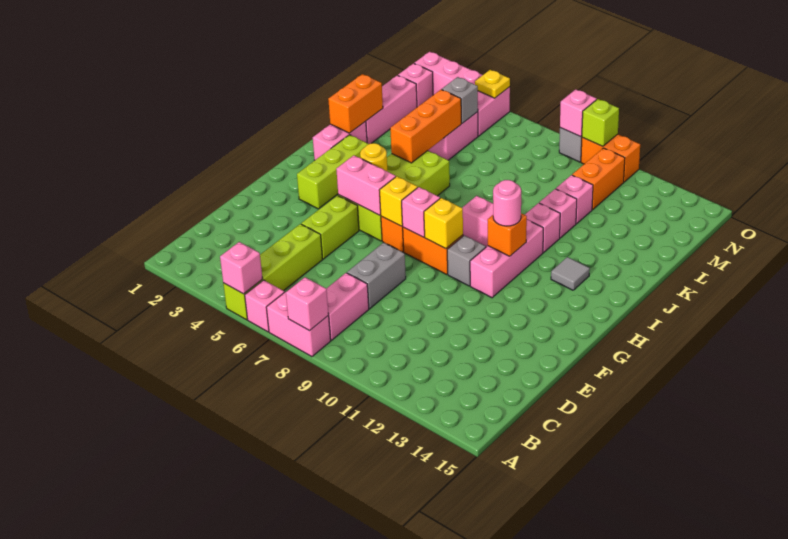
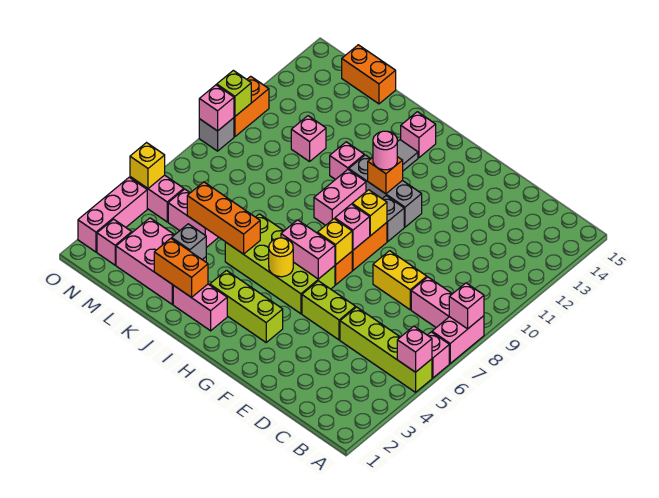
grey brick D8:E8 level 1 -> yellow brick D8:E8 level 1
pink brick G5:G6 level 2 -> pink brick G6:H6 level 2
pink brick G11:I11 level 1 -> grey brick G11:I11 level 1
pink brick K2:M2 level 1 -> pink brick K2:M3 level 1
pink brick K11 level 1 -> pink brick I14 level 1
grey brick M5 level 2 -> grey brick K3 level 2
orange brick M11:N11 level 1 -> orange brick L15:M15 level 1
yellow plate O5 level 2 -> yellow brick O5 level 2

